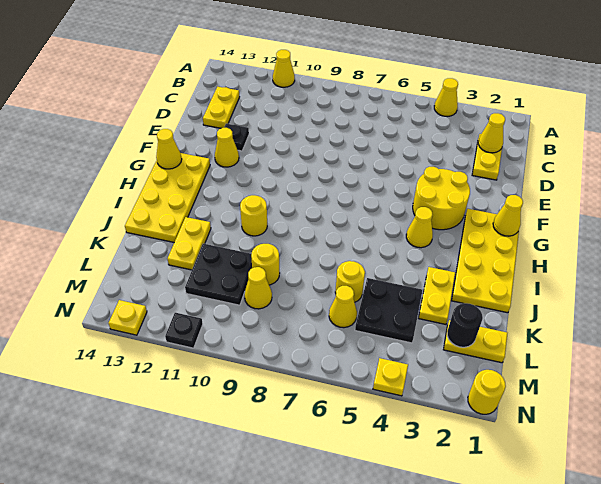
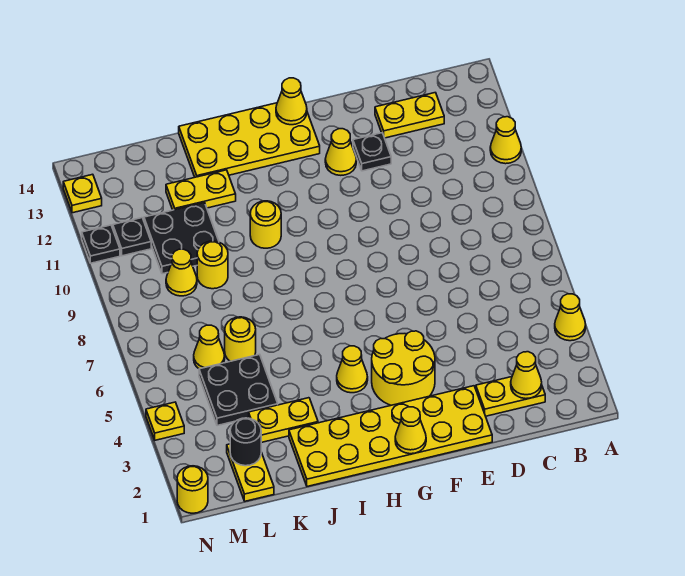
yellow plate G1:J2 level 1 -> yellow plate E1:J2 level 1
none -> black plate M11 level 1

